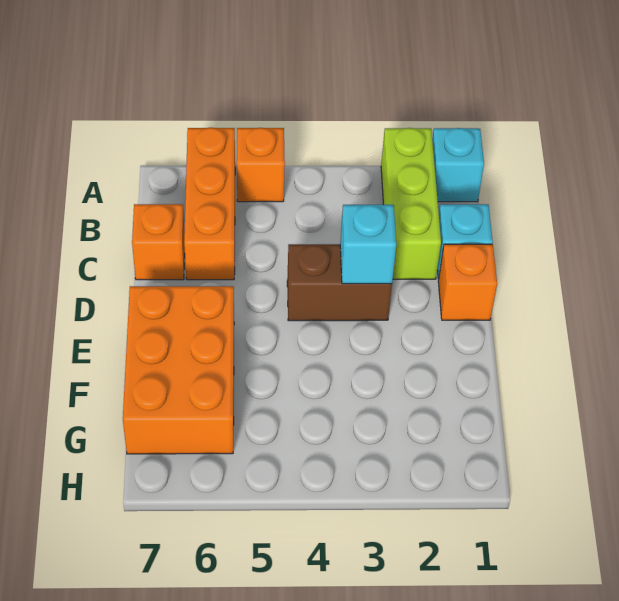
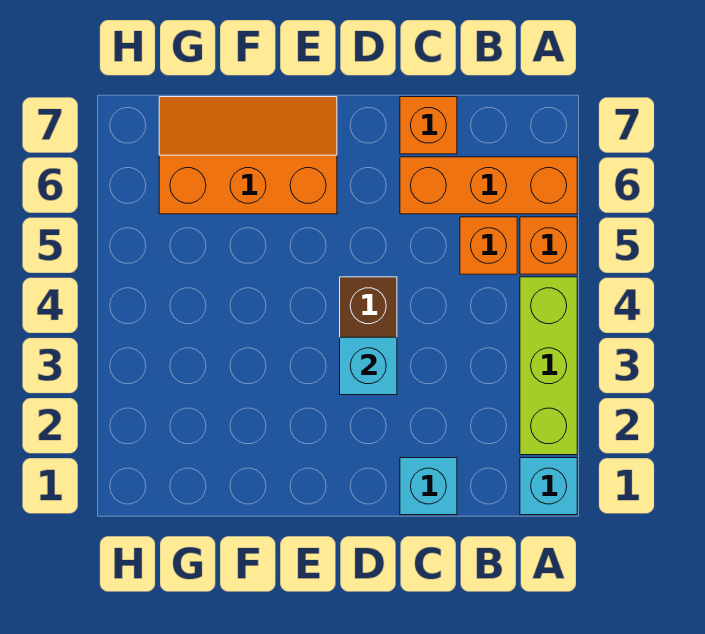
lime brick A2:C2 level 1 -> lime brick A2:A4 level 1
orange brick D1 level 1 -> orange brick B5 level 1
orange brick E6:G7 level 1 -> orange slope E6:G7 level 1 top 6

